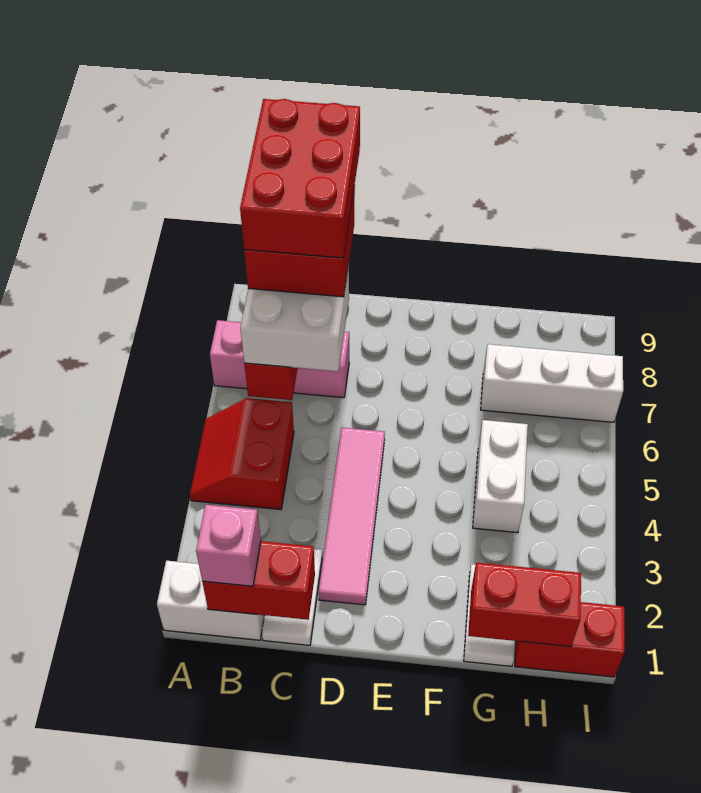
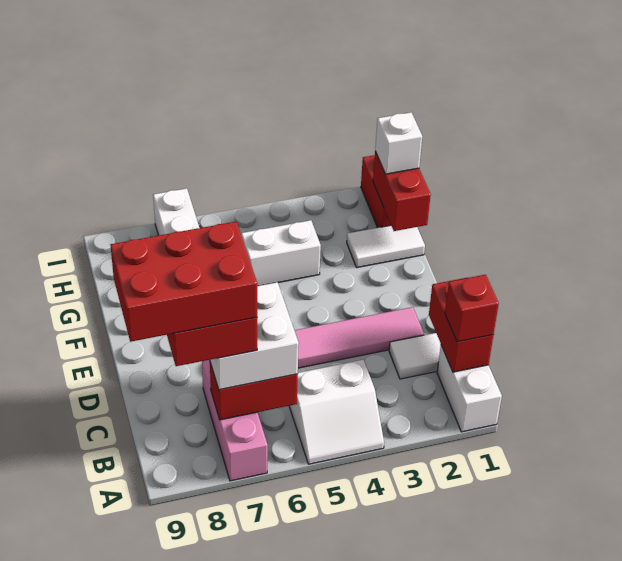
red slope A4:B5 level 1 top B -> white slope A4:B5 level 1 top B
pink brick B1 level 3 -> red brick B1 level 3
none -> white brick H1 level 3

